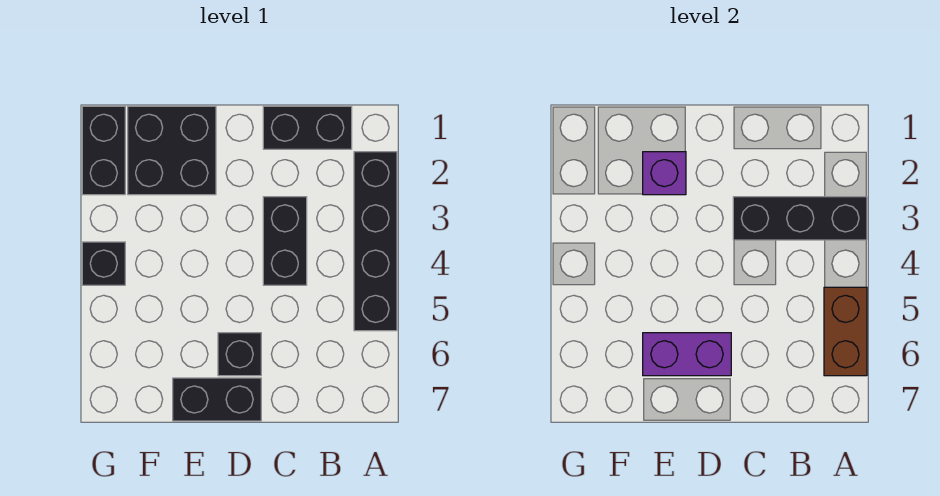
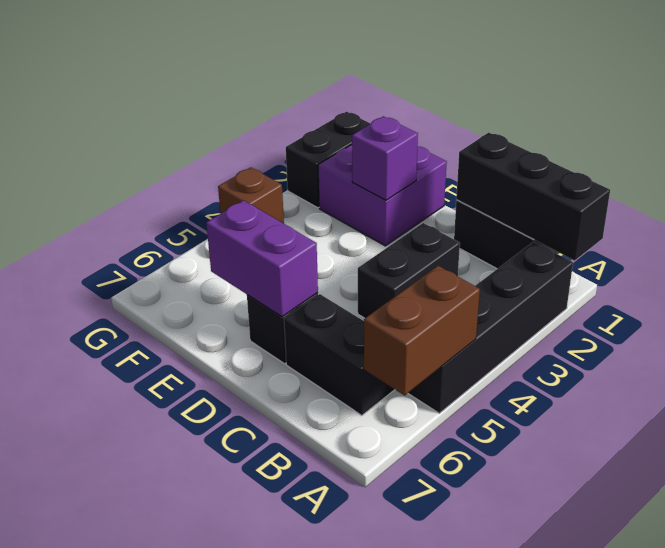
black brick A3:C3 level 2 -> black brick A1:C1 level 2
black brick D7:E7 level 1 -> black brick B6:C6 level 1
black brick E1:F2 level 1 -> purple brick E1:F2 level 1
black brick G4 level 1 -> brown brick G4 level 1

